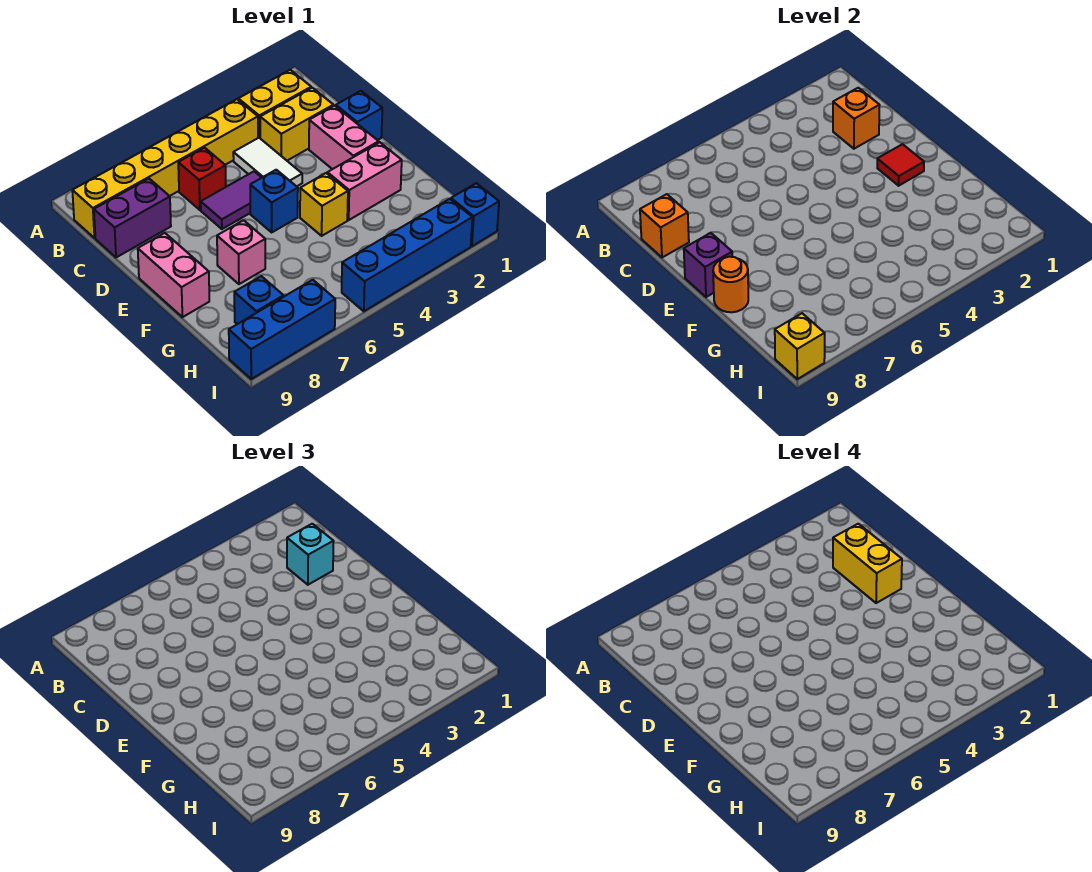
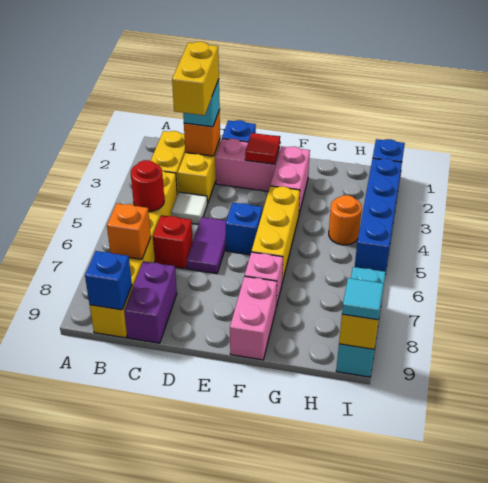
none -> red round brick B5 level 2
yellow brick C2:D2 level 4 -> yellow brick C2:C3 level 4
white tile C4:D4 level 1 -> white tile C4 level 1
orange brick C9 level 2 -> orange brick B7 level 2
pink brick E9:F9 level 1 -> pink brick F8:F9 level 1
purple brick E9 level 2 -> none
yellow brick F4 level 1 -> yellow brick F4:F6 level 1
orange round brick F9 level 2 -> orange round brick H4 level 1
blue brick H8 level 1 -> blue brick B9 level 2
blue brick I7:I9 level 1 -> cyan brick I7:I9 level 1
none -> cyan tile I9 level 3

